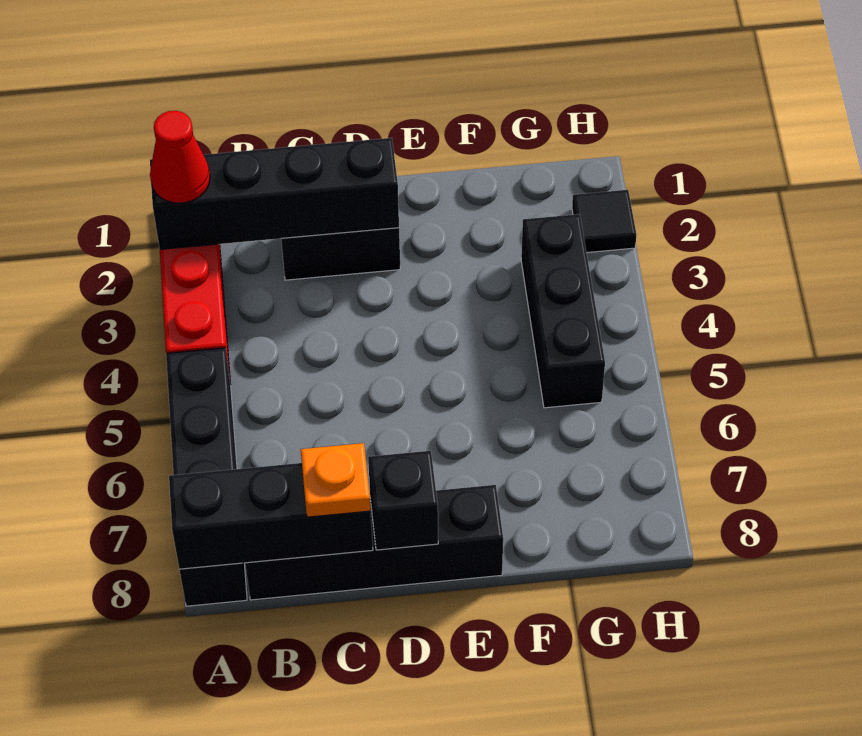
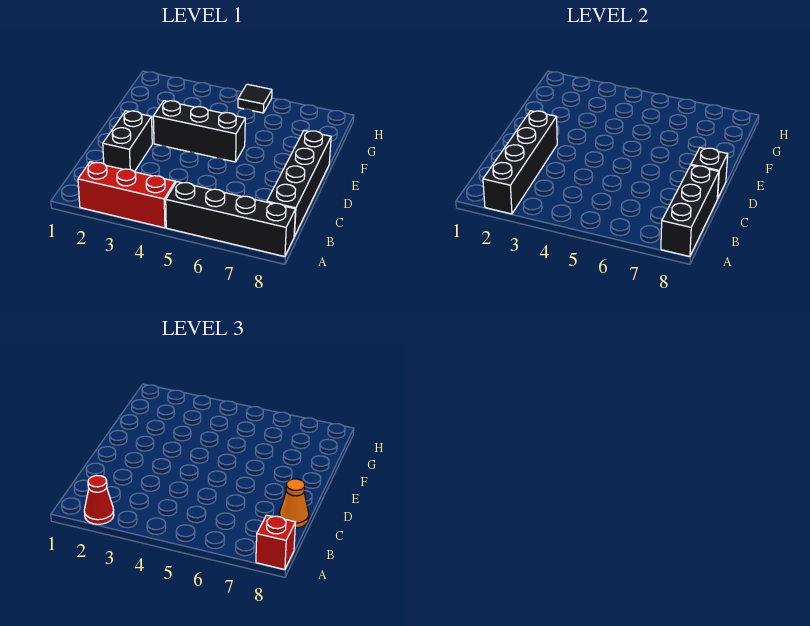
none -> red brick A8 level 3
orange plate C8 level 3 -> orange cone C8 level 3
black brick G3:G5 level 1 -> black brick E3:E5 level 1
black tile H2 level 1 -> black tile H5 level 1

